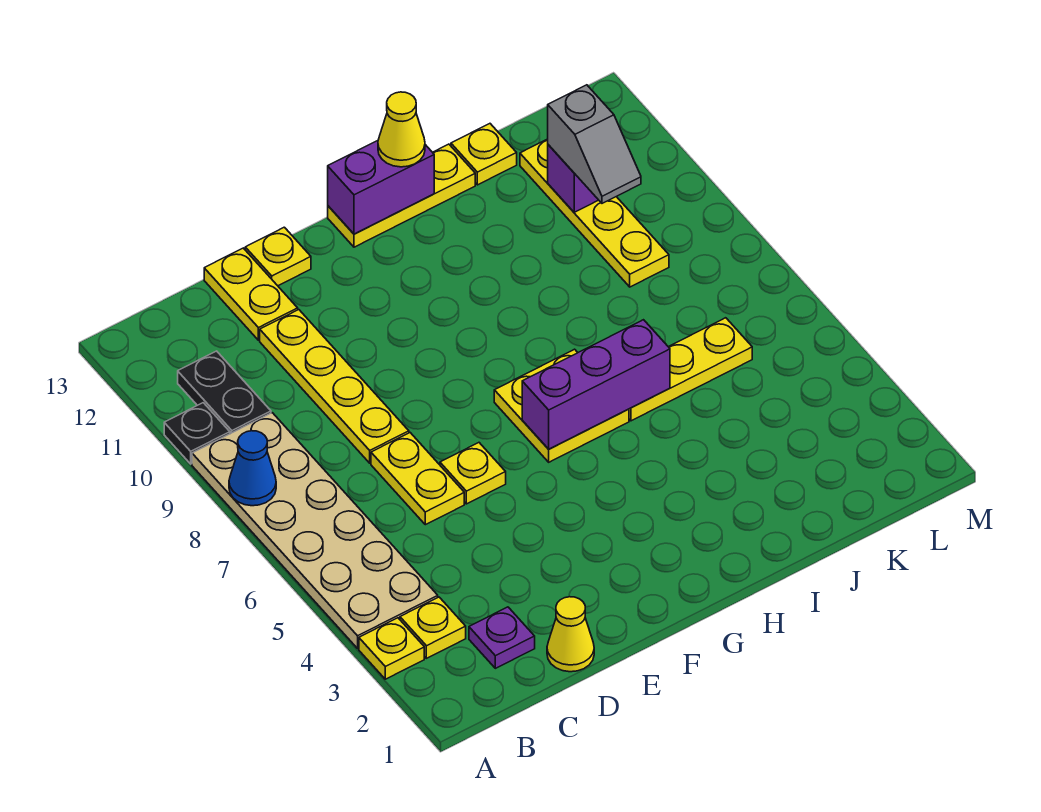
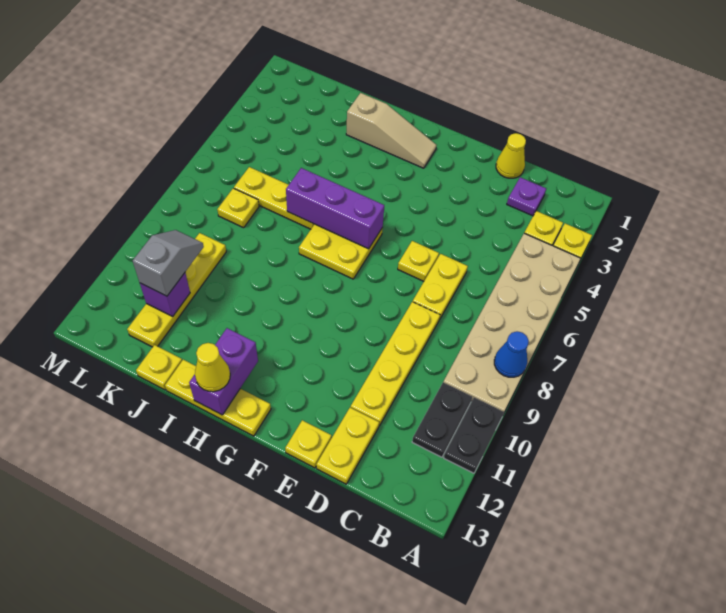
black plate A10 level 1 -> black plate A10:A11 level 1
none -> tan slope G2:I2 level 1 top I
purple brick G13:H13 level 2 -> purple brick H12:H13 level 2
none -> yellow plate K7 level 1

